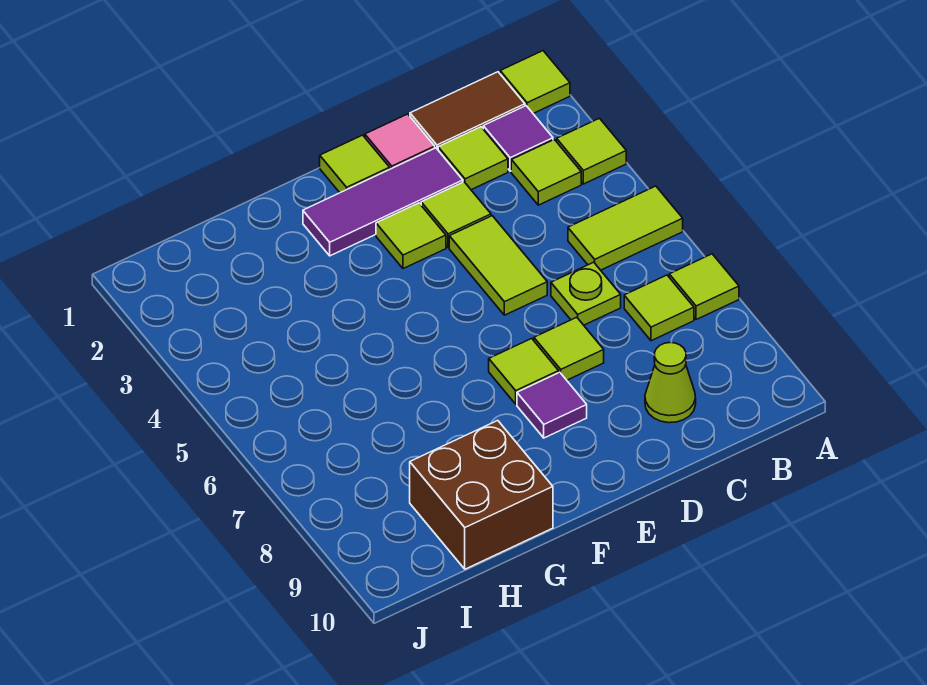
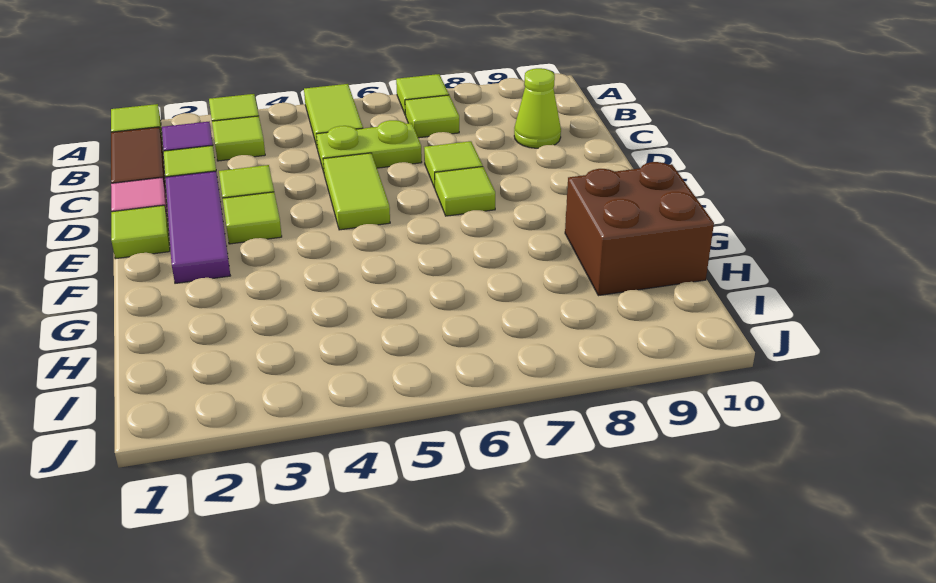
lime plate C6 level 1 -> lime plate C5:C6 level 1
lime tile D4:D5 level 1 -> lime tile D5:E5 level 1
purple tile E8 level 1 -> none

